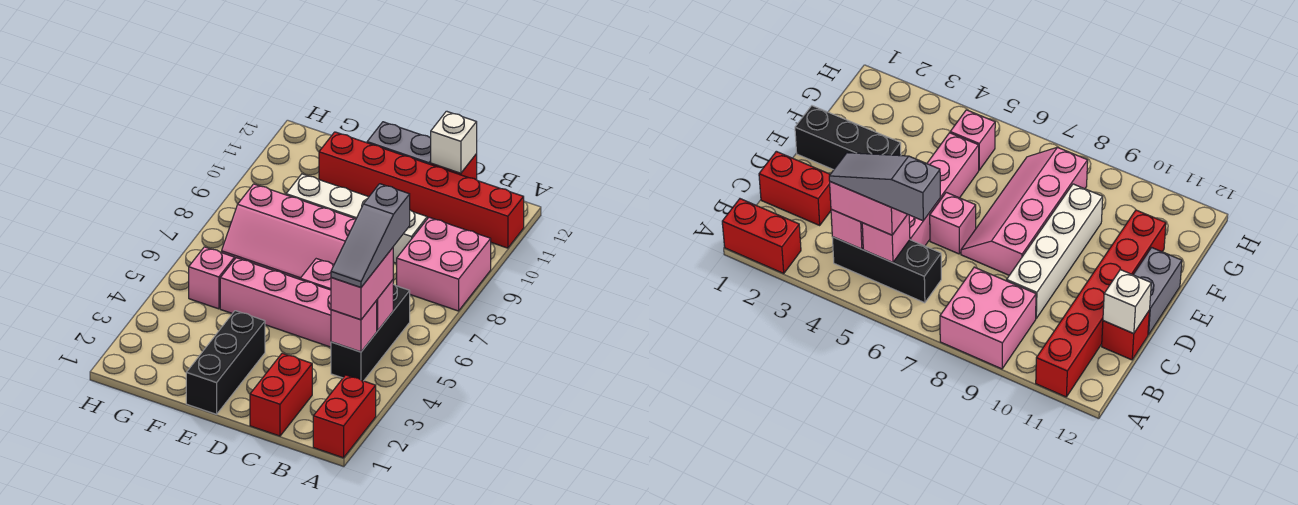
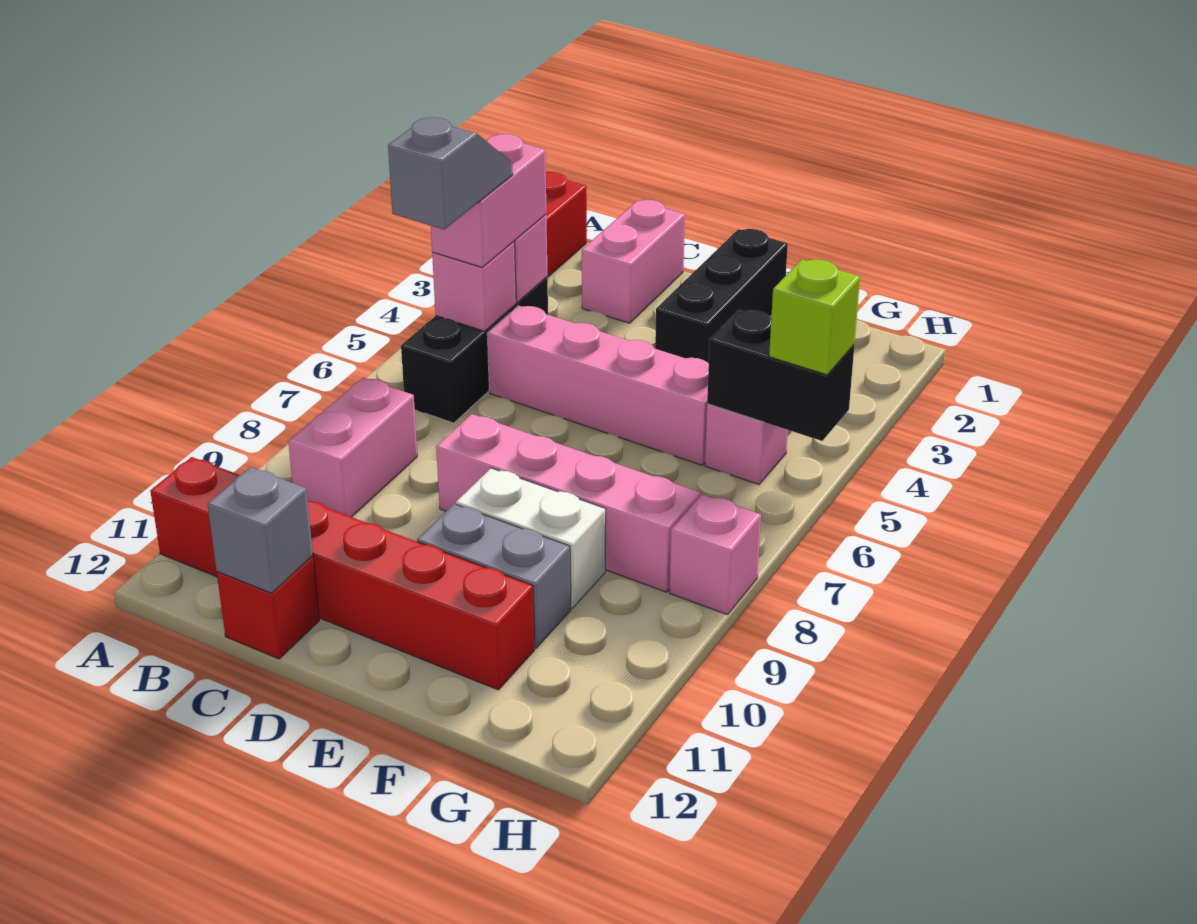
pink brick A8:B9 level 1 -> pink brick B8:B9 level 1
grey slope B4:B6 level 4 top 6 -> grey slope B5:B6 level 4 top 6
red brick C1:C2 level 1 -> pink brick C1:C2 level 1
white brick C9:F9 level 1 -> white brick E9:F9 level 1
white brick C12 level 2 -> grey brick C12 level 2
pink brick D6 level 1 -> pink brick H8 level 1
grey brick D12:E12 level 1 -> grey brick E10:F10 level 1
none -> black brick G5:H5 level 2
none -> lime brick H5 level 3

